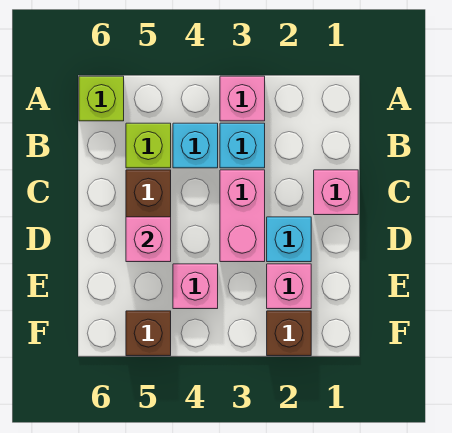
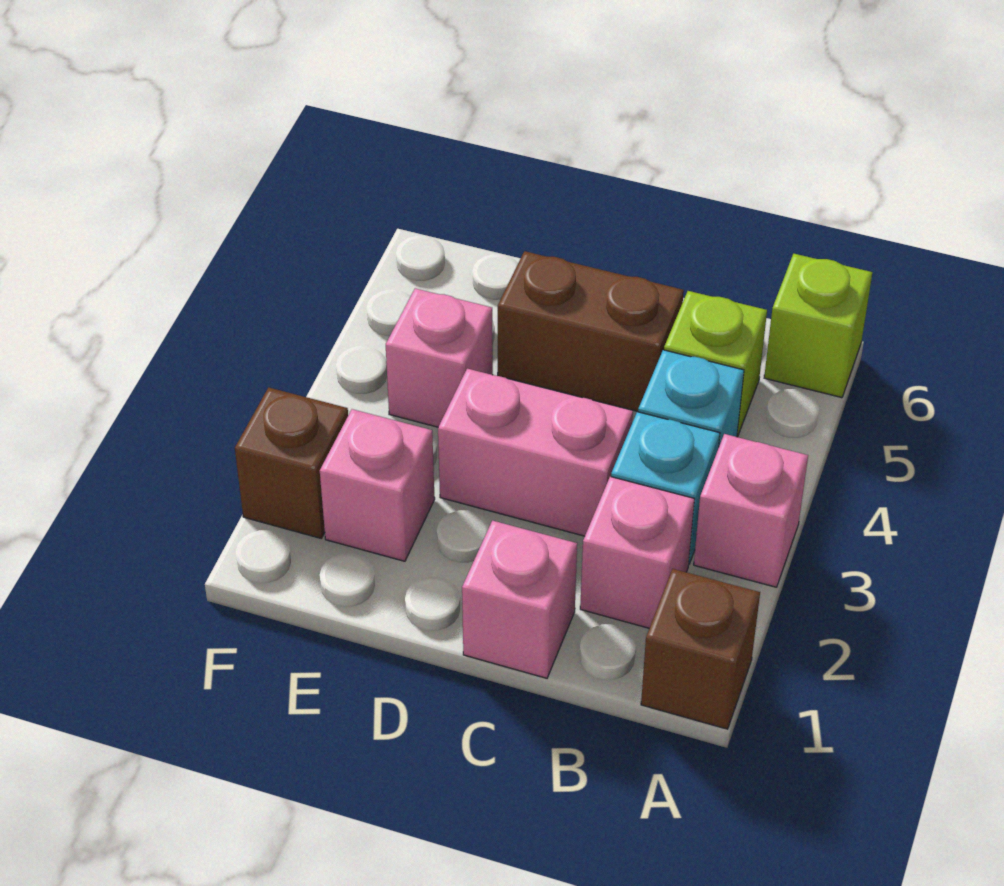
cyan brick D2 level 1 -> none
pink brick D5 level 2 -> pink brick B2 level 1
brown brick F5 level 1 -> brown brick A1 level 1

